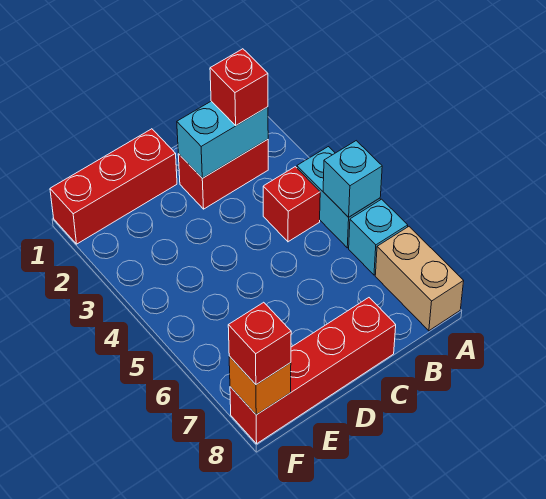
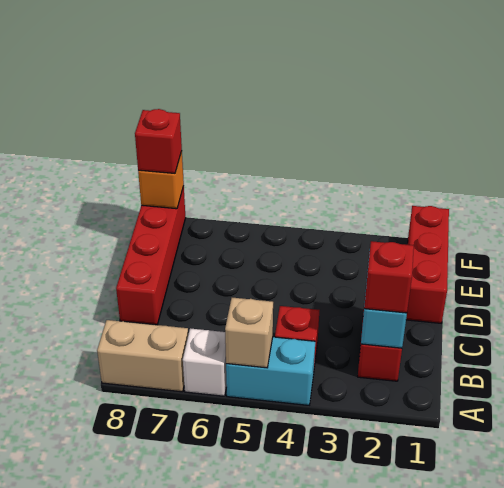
cyan brick A5 level 2 -> tan brick A5 level 2
cyan brick A6 level 1 -> white brick A6 level 1

